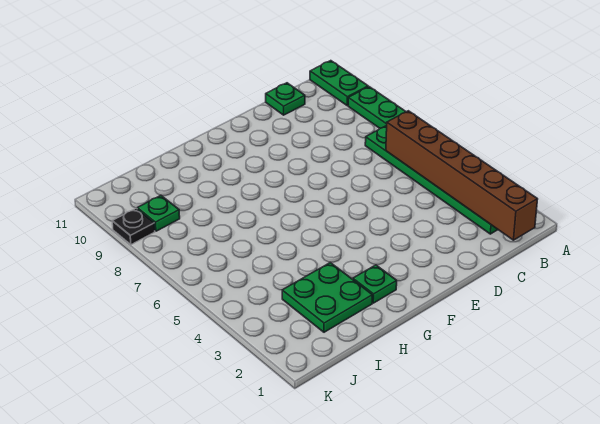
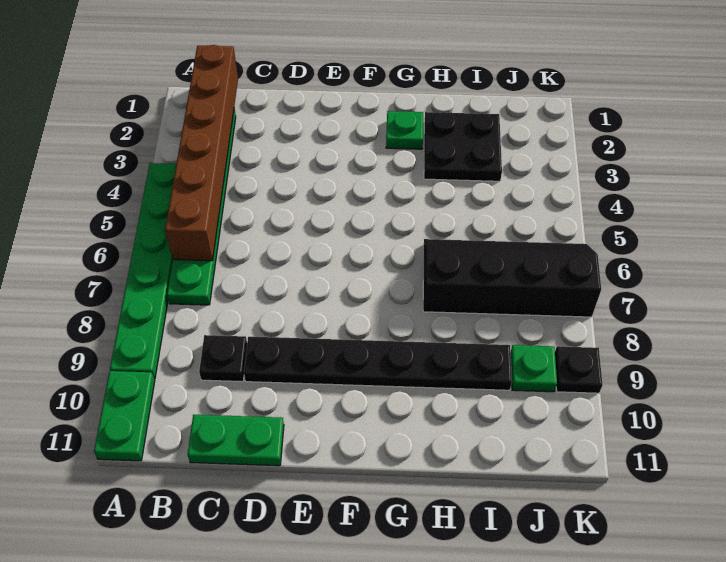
none -> black plate C9 level 1
green plate C11 level 1 -> green plate C11:D11 level 1
none -> black plate D9:I9 level 1
green plate H2:I3 level 1 -> black plate H2:I3 level 1
none -> black slope H6:K7 level 1 top 7

